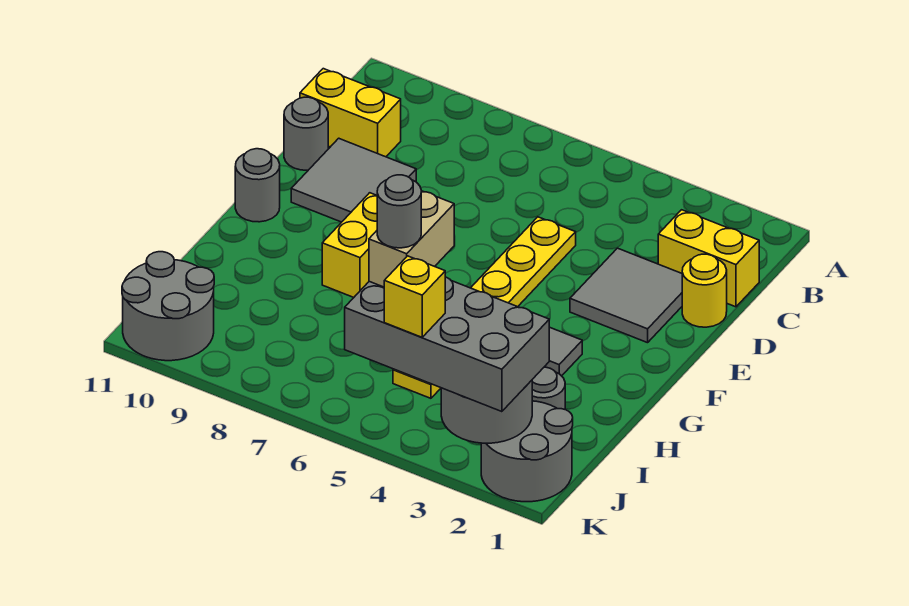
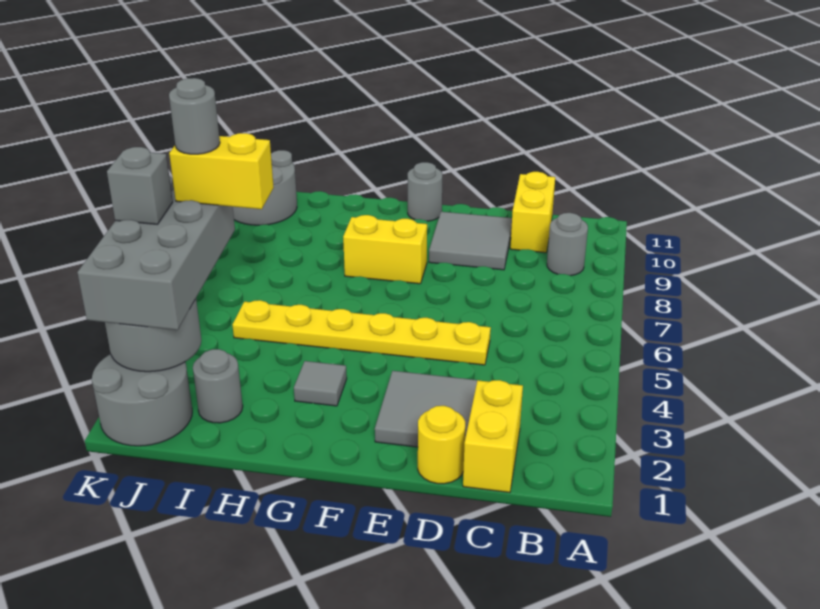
grey round brick D11 level 1 -> grey round brick B9 level 1
tan brick I5:J5 level 4 -> yellow brick I5:J5 level 4
yellow brick K4 level 4 -> grey brick K4 level 4

